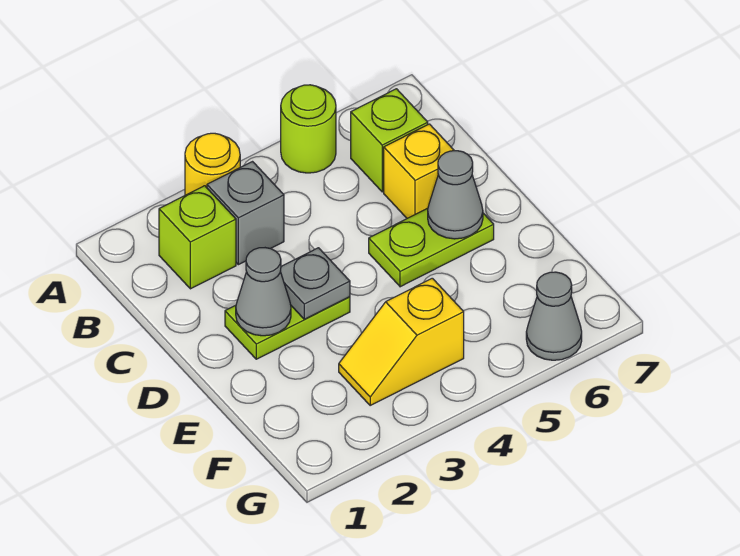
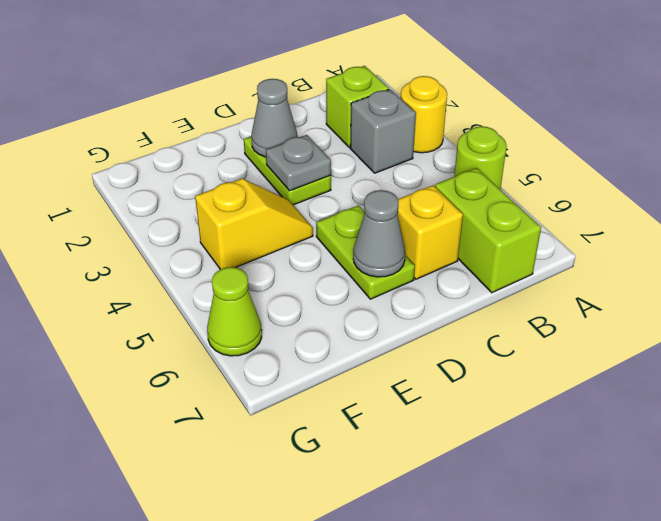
lime brick B6 level 1 -> lime brick B6:B7 level 1
yellow slope F3:F4 level 1 top 4 -> yellow slope E4:F4 level 1 top F
grey cone G6 level 1 -> lime cone G6 level 1

